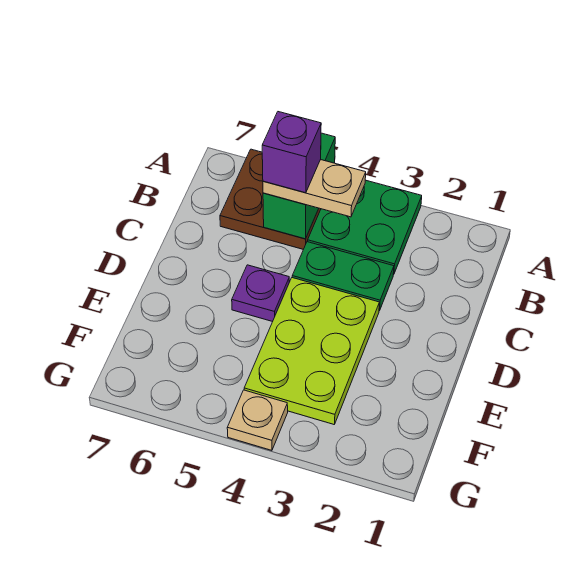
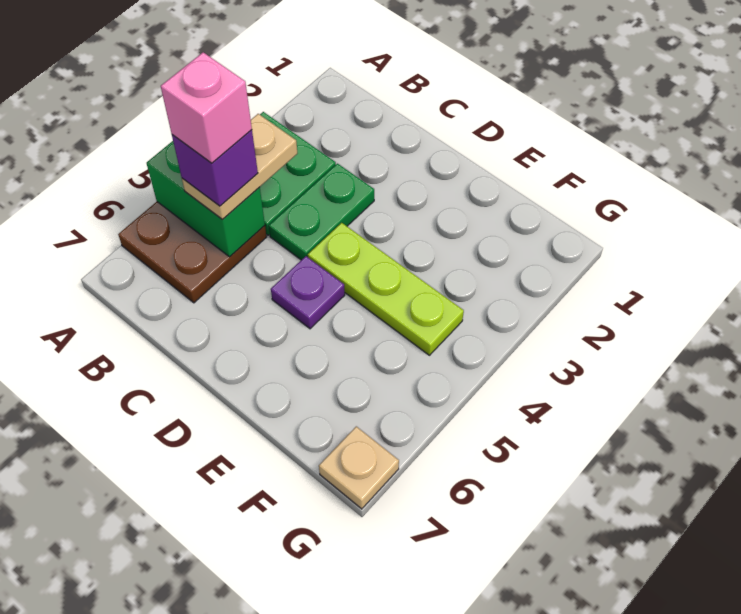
none -> pink brick B5 level 5
lime plate D3:F4 level 1 -> lime plate D4:F4 level 1
tan plate G4 level 1 -> tan plate G7 level 1

